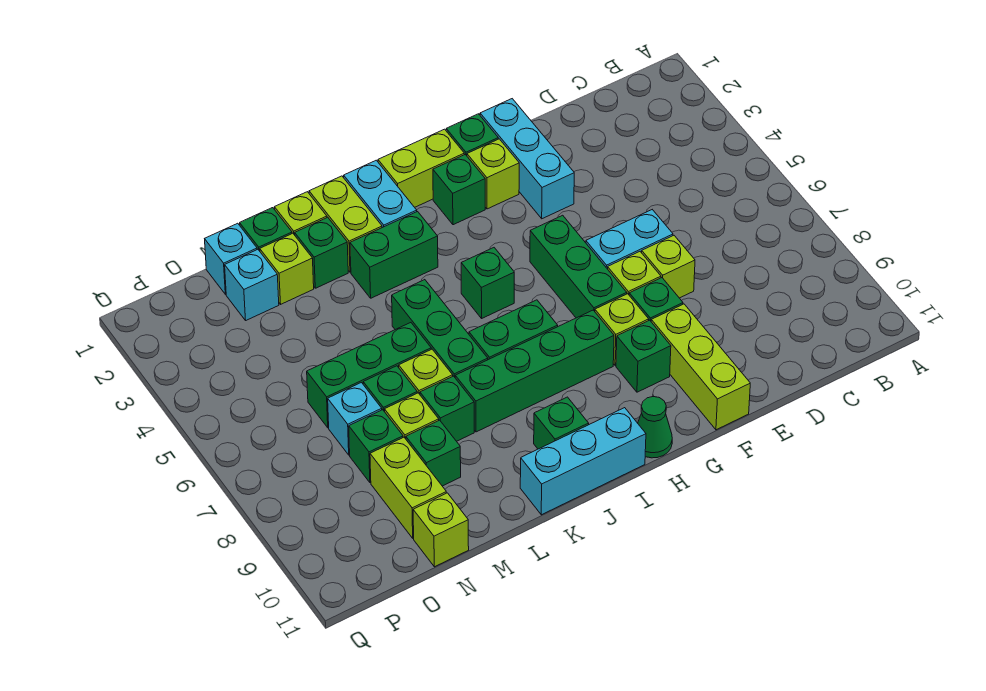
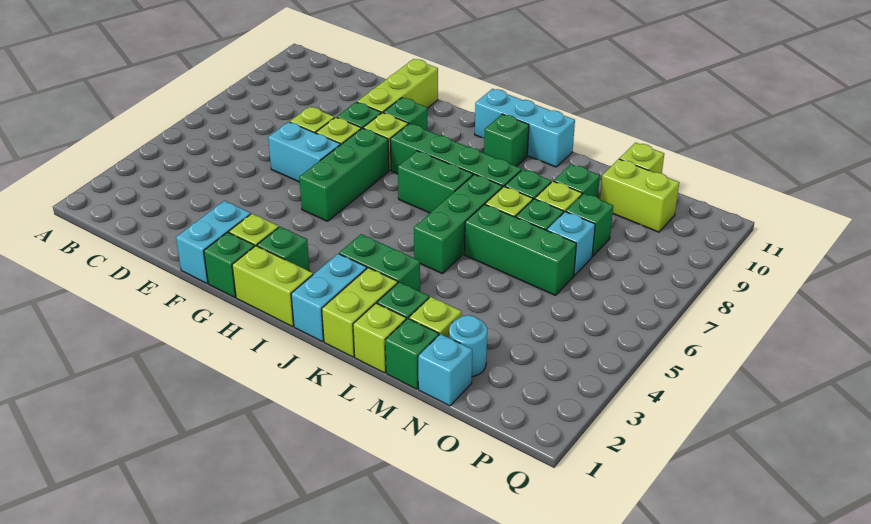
cyan brick F1:F3 level 1 -> cyan brick F1:F2 level 1
green cone H11 level 1 -> none
green brick I5 level 1 -> none
cyan brick N2 level 1 -> cyan round brick N2 level 1
lime brick N9:N10 level 1 -> lime brick N10:O10 level 1

